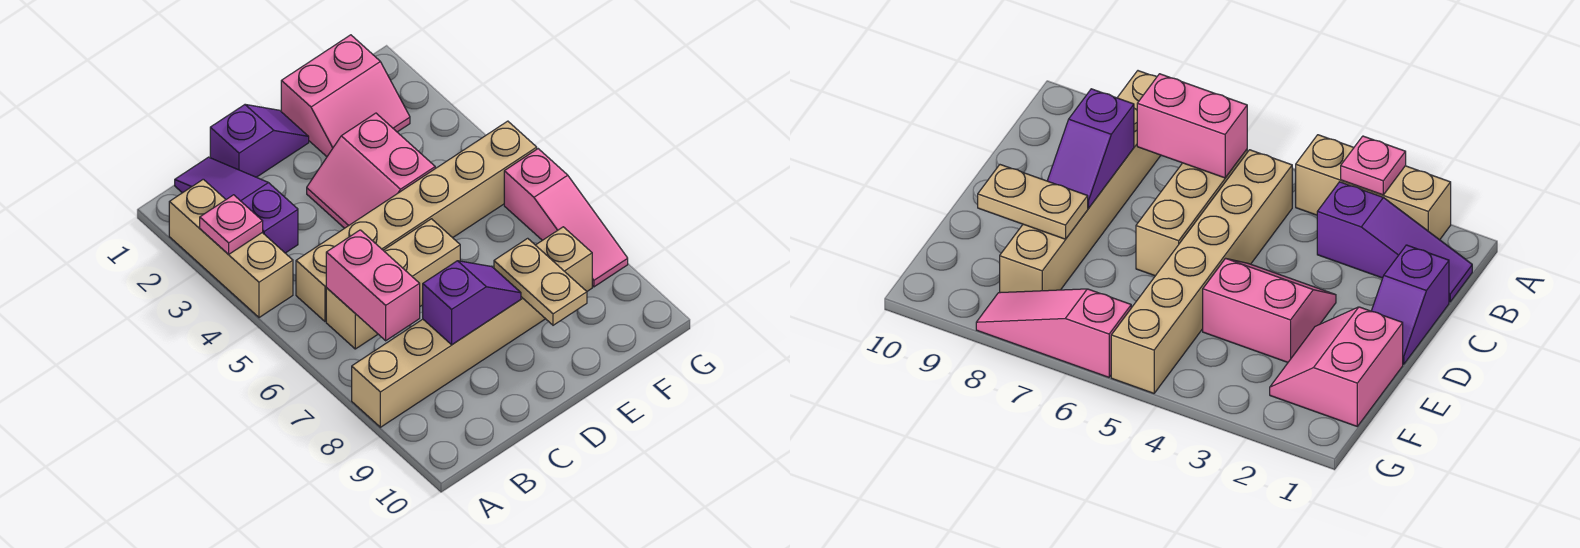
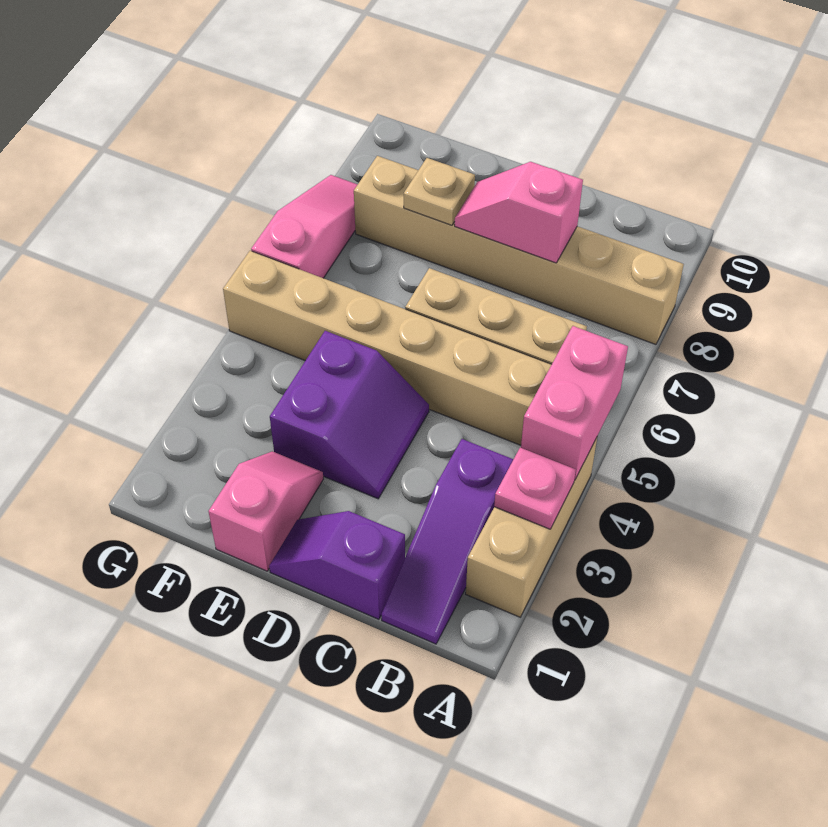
pink brick B6:B7 level 2 -> pink brick A4:A5 level 2
purple slope C8:D8 level 2 top C -> pink slope C8:D8 level 2 top C
pink slope D3:E4 level 1 top E -> purple slope D3:E4 level 1 top E
pink slope E1:F2 level 1 top 1 -> pink slope E1:E2 level 1 top 1
tan plate E8:E9 level 2 -> tan plate E8 level 2

